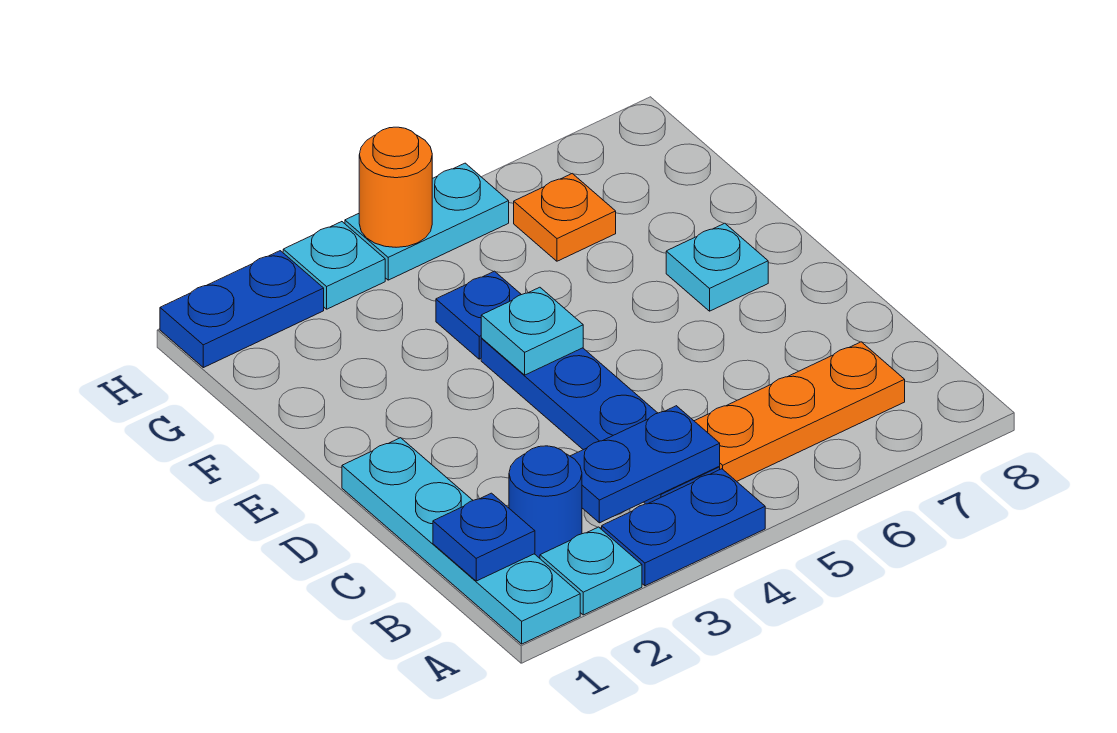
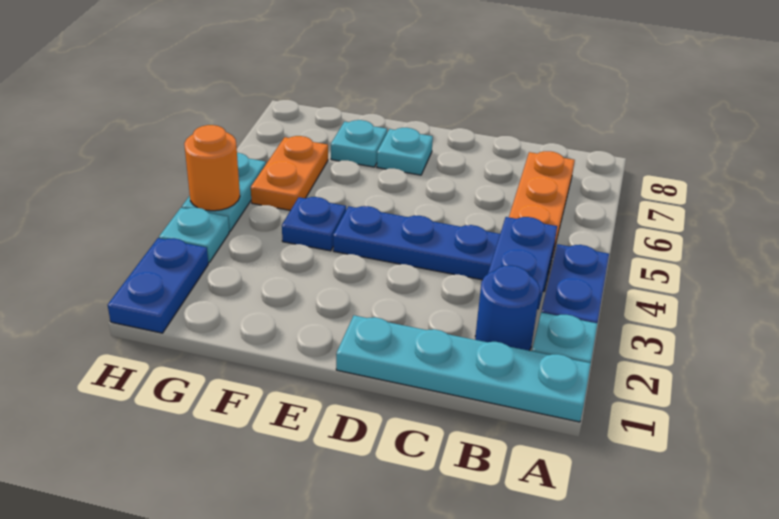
blue plate B1 level 2 -> none
cyan plate E4 level 2 -> cyan plate F7 level 1
orange plate G6 level 1 -> orange plate G5:G6 level 1

